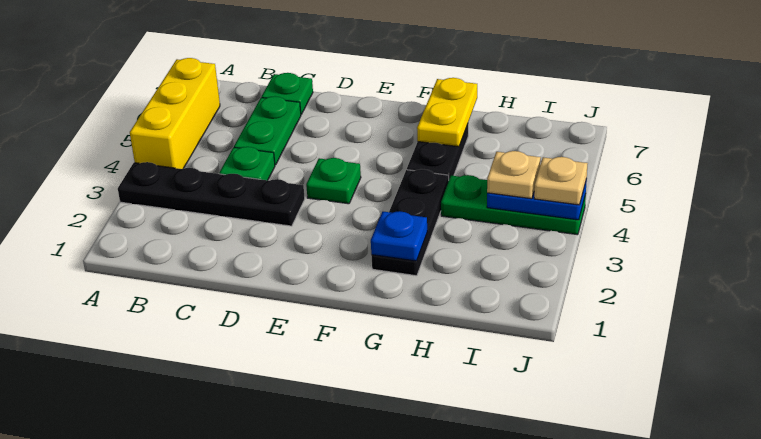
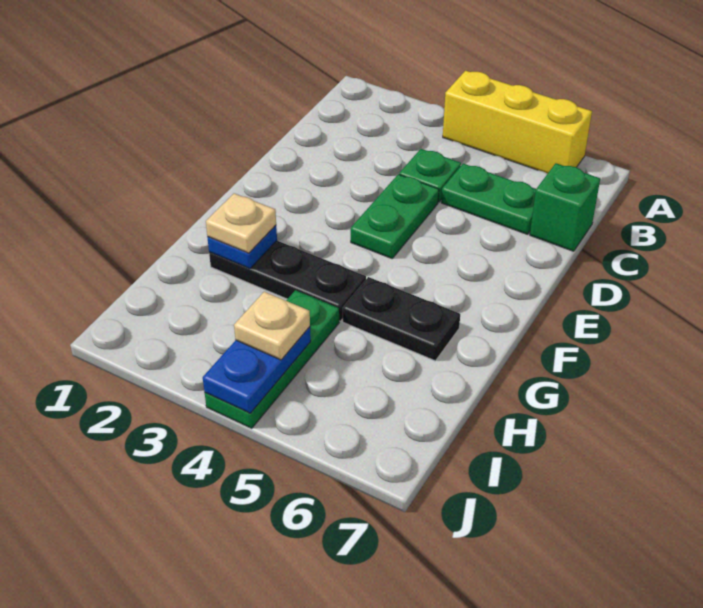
black plate A3:D3 level 1 -> none
green plate C7 level 1 -> green brick C7 level 1
green plate E4 level 1 -> green plate D4:E4 level 1
yellow plate G6:G7 level 2 -> none
tan plate J4 level 3 -> tan plate G2 level 3

